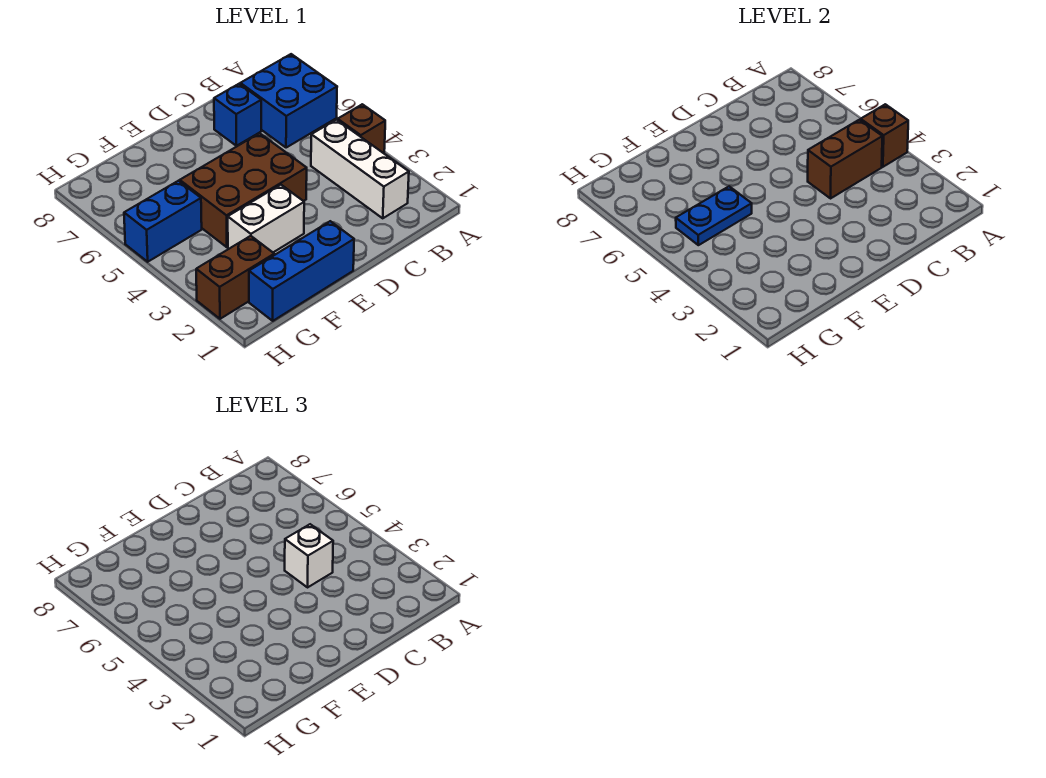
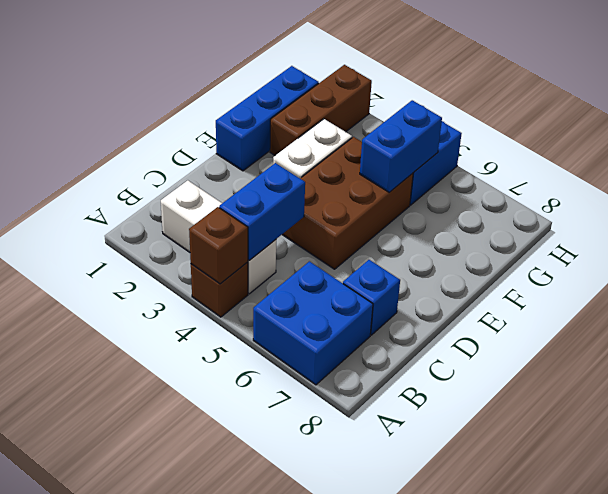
brown brick B4:C4 level 2 -> blue brick B4:C4 level 2
white brick C4 level 3 -> none
blue plate F5:G5 level 2 -> blue brick F5:G5 level 2
brown brick G2:H2 level 1 -> brown brick F2:H2 level 1

